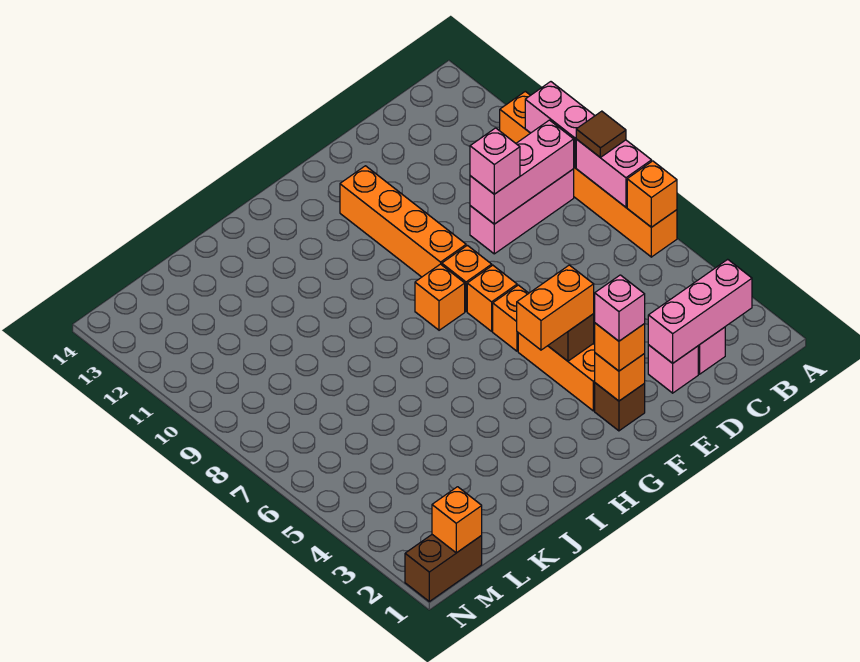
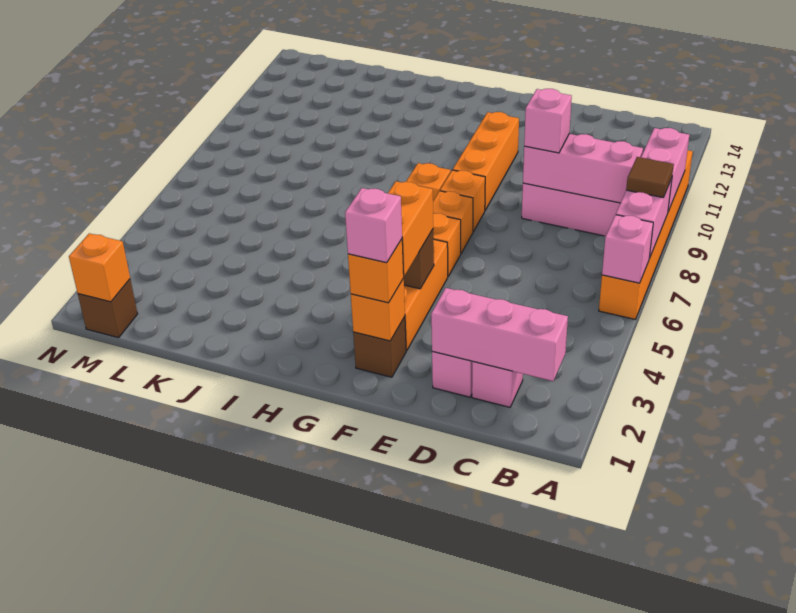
orange brick A6 level 2 -> pink brick A6 level 2
orange brick F4:G4 level 3 -> orange brick F3:F4 level 3
orange brick F9:F12 level 1 -> orange brick F9:F11 level 1
brown brick M1:N1 level 1 -> brown brick M1 level 1

